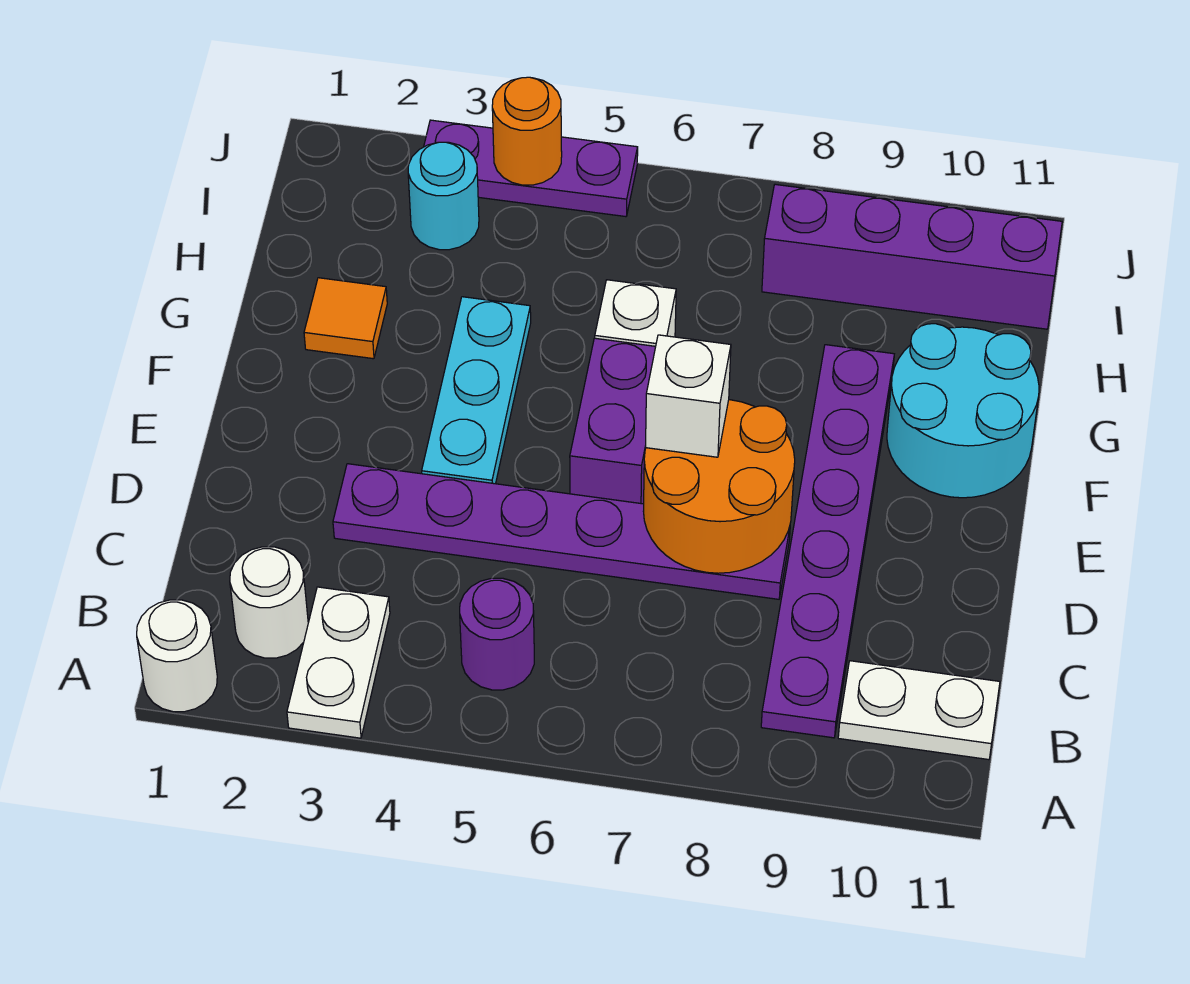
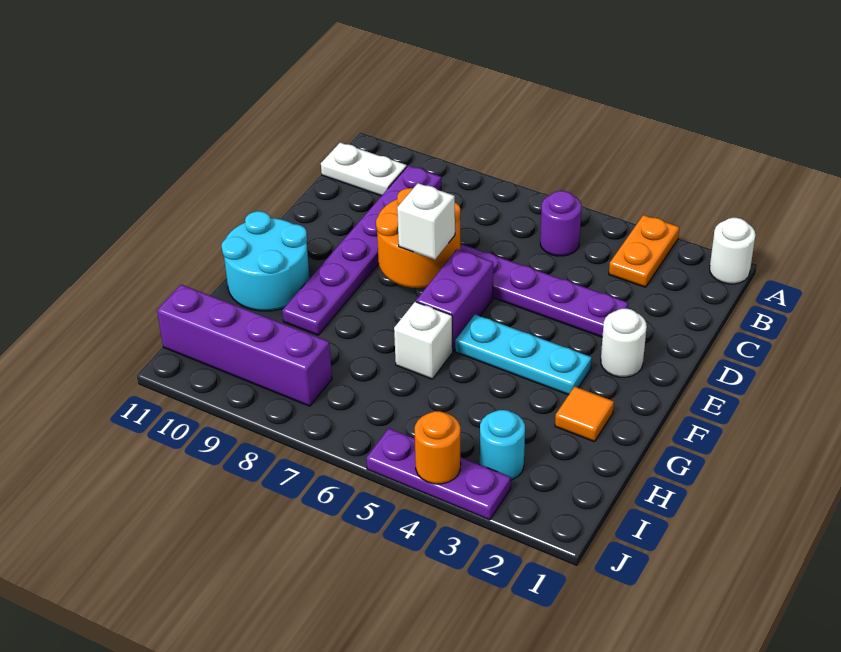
white plate A3:B3 level 1 -> orange plate A3:B3 level 1
white round brick B2 level 1 -> white round brick E2 level 1
cyan plate E4:G4 level 1 -> cyan plate F3:F5 level 1

